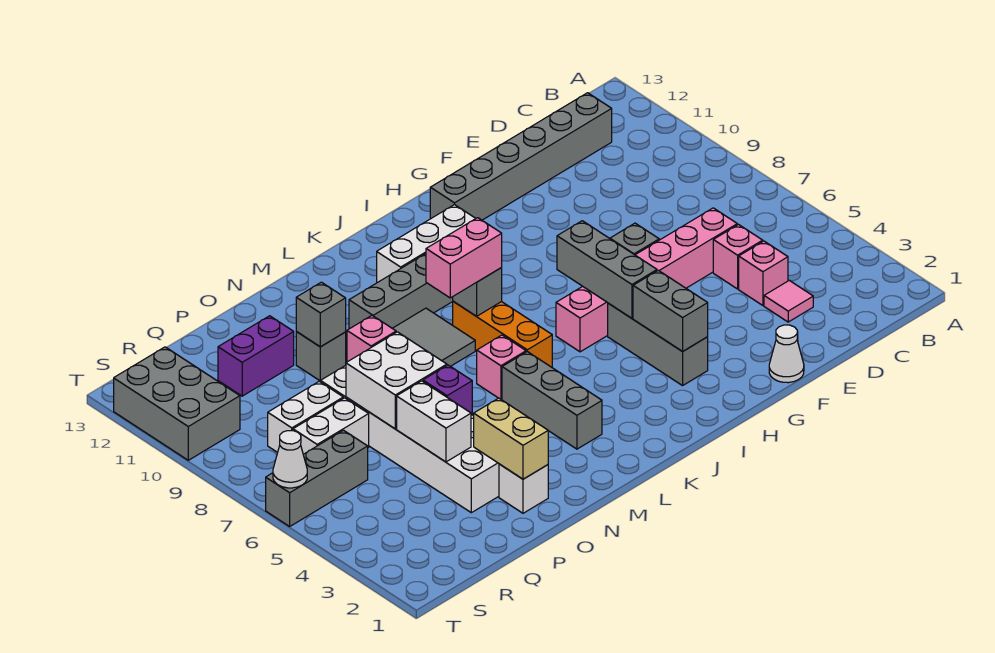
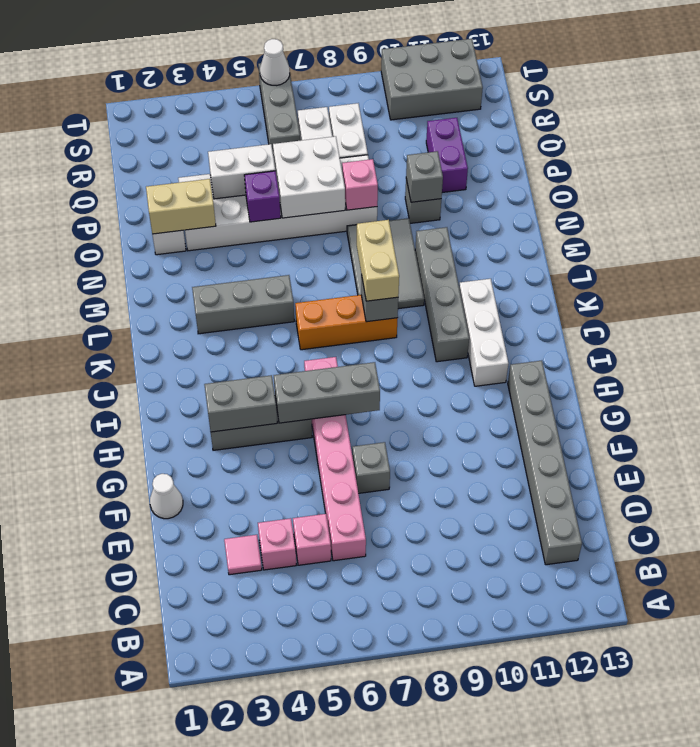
pink brick K8:L8 level 3 -> tan brick K8:L8 level 3
pink brick L6 level 1 -> none

